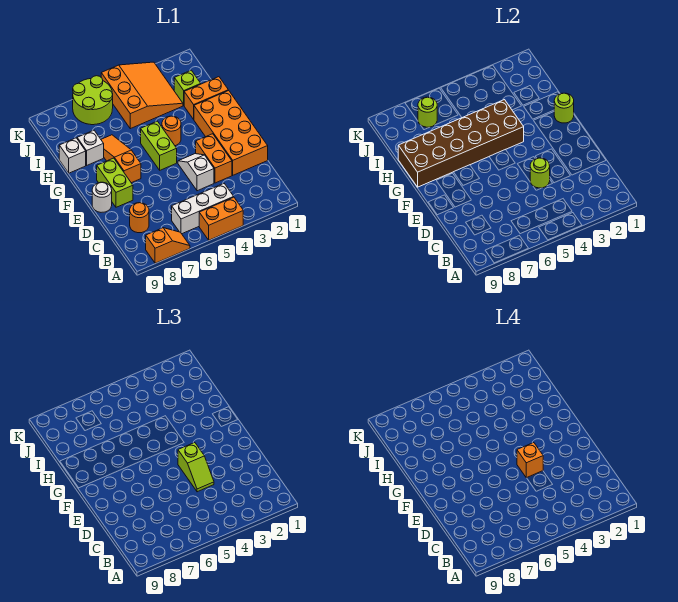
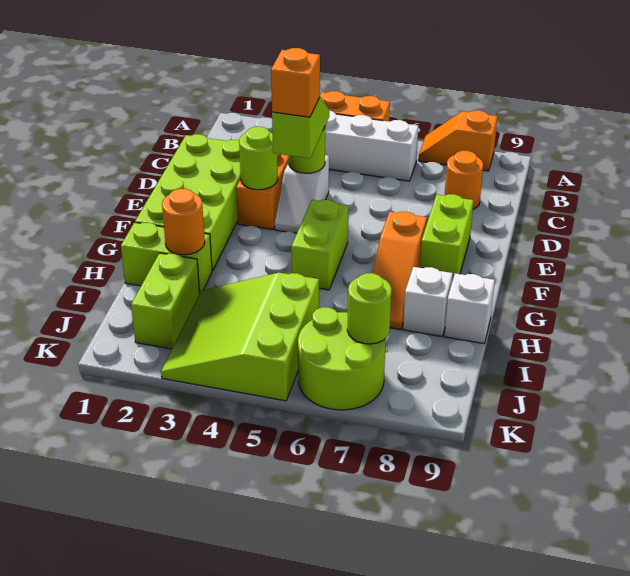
orange brick D1:G2 level 1 -> lime brick D1:G2 level 1
white round brick E9 level 1 -> none
lime round brick G1 level 2 -> lime round brick E3 level 2
orange round brick G4 level 1 -> orange round brick H2 level 2
brown brick G4:H9 level 2 -> none
orange brick H1:H2 level 1 -> lime brick H1:H2 level 1
lime brick I2 level 1 -> lime brick I2:J2 level 1
orange slope I3:K5 level 1 top 5 -> lime slope I3:K5 level 1 top 5

